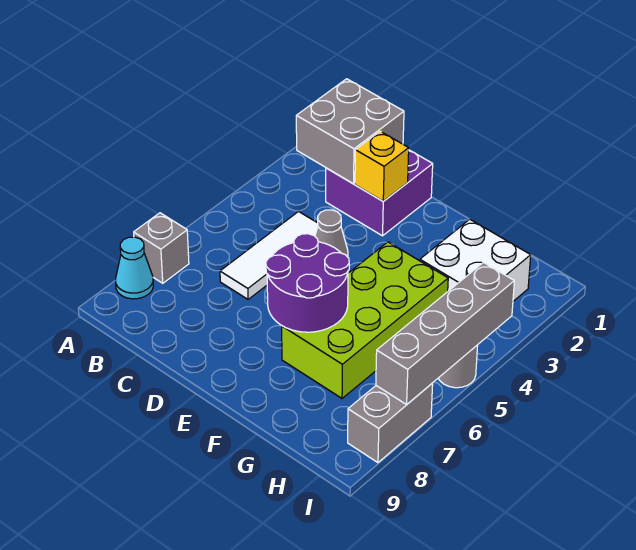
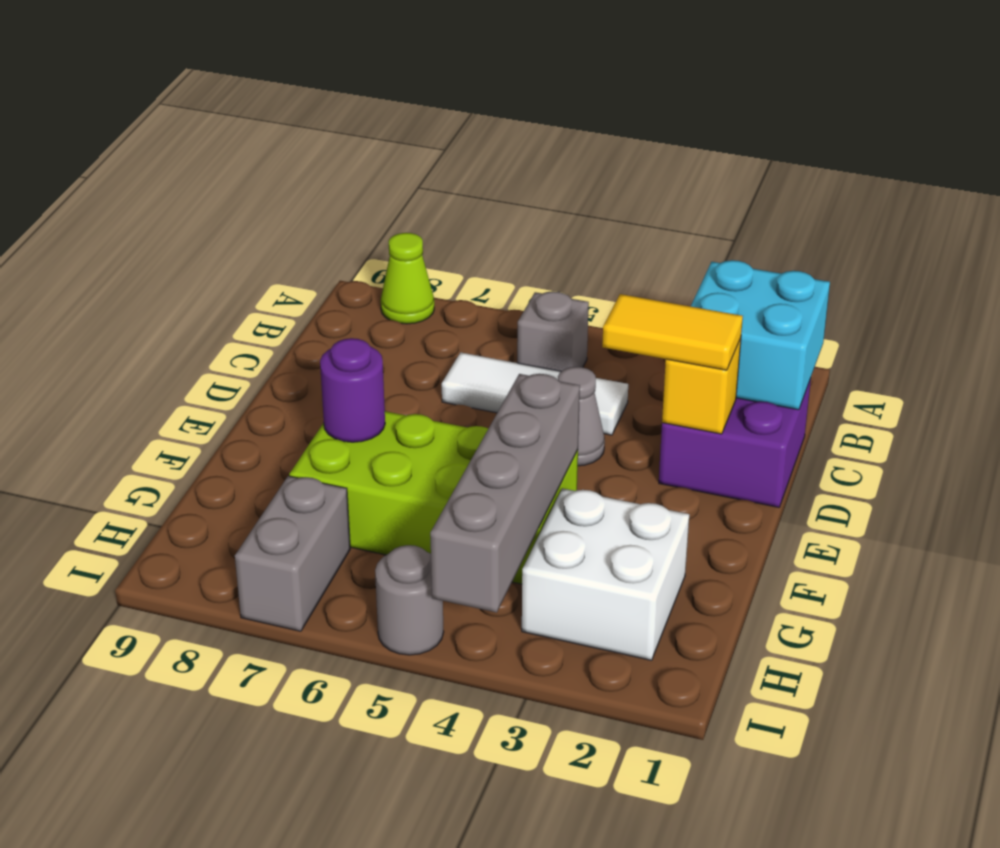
grey brick A7 level 1 -> grey brick B5 level 1
cyan cone A8 level 1 -> lime cone A8 level 1
grey brick B1:C2 level 2 -> cyan brick B1:C2 level 2
none -> yellow tile D2:D3 level 3
purple round brick E6:F7 level 2 -> purple round brick F7 level 2
grey brick I4:I7 level 2 -> grey brick F4:I4 level 2
grey brick I7:I8 level 1 -> grey brick H7:I7 level 1

